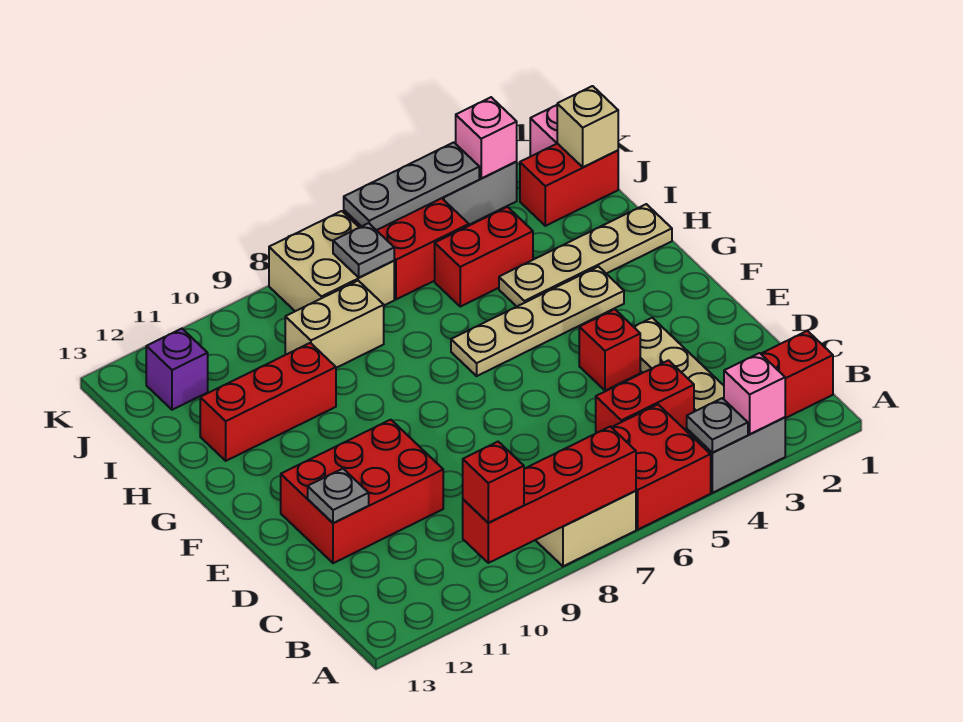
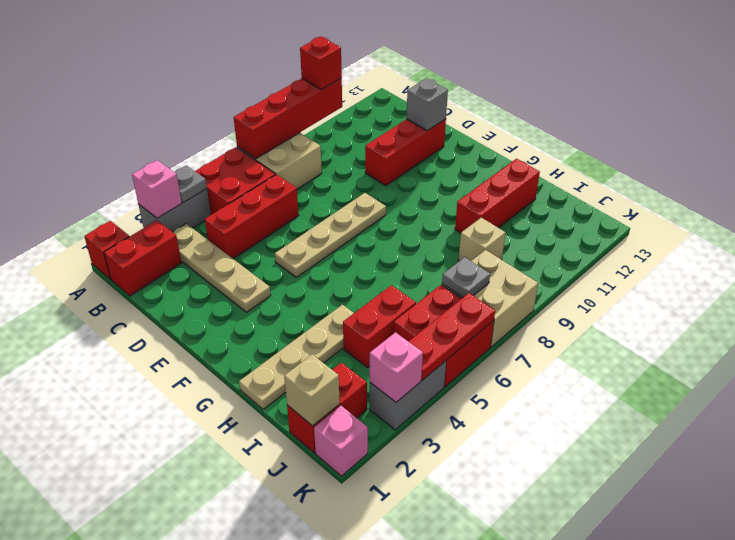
red brick C4:C5 level 1 -> red brick C4:C6 level 1
red brick D10:E12 level 1 -> red brick D10:D12 level 1
grey plate D12 level 2 -> grey brick D12 level 2
red brick E4 level 1 -> red brick A1 level 1
tan plate G3:G6 level 1 -> tan plate E5:E8 level 1
tan brick I8:I9 level 1 -> tan brick I9 level 1
purple brick J12 level 1 -> none
grey plate K4:K6 level 2 -> red plate K4:K6 level 2

